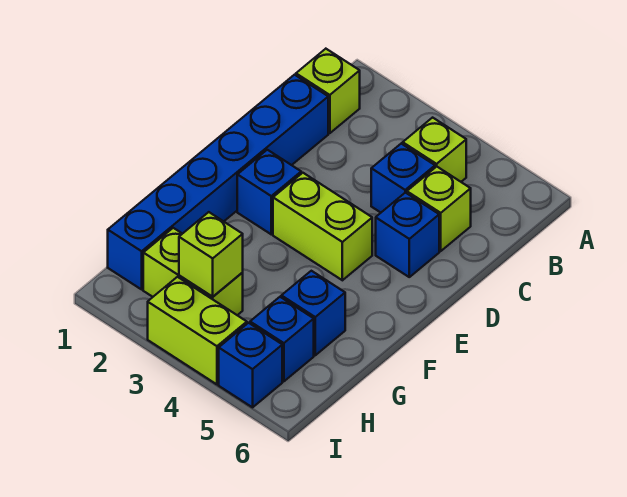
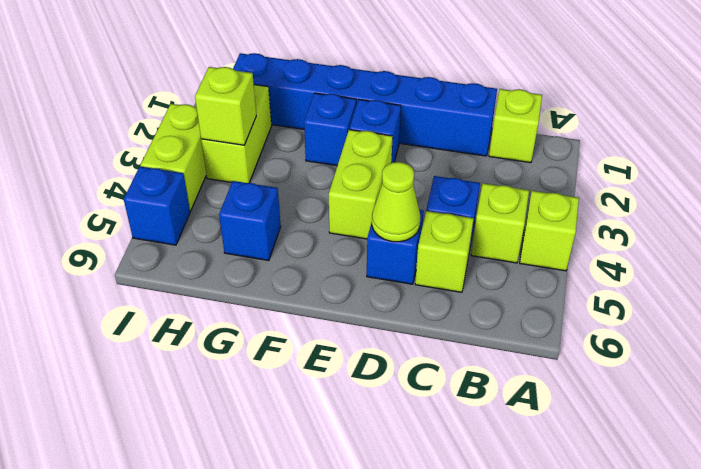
none -> lime brick A4 level 1
none -> lime cone D5 level 2
blue brick H5 level 1 -> blue brick F2 level 1

